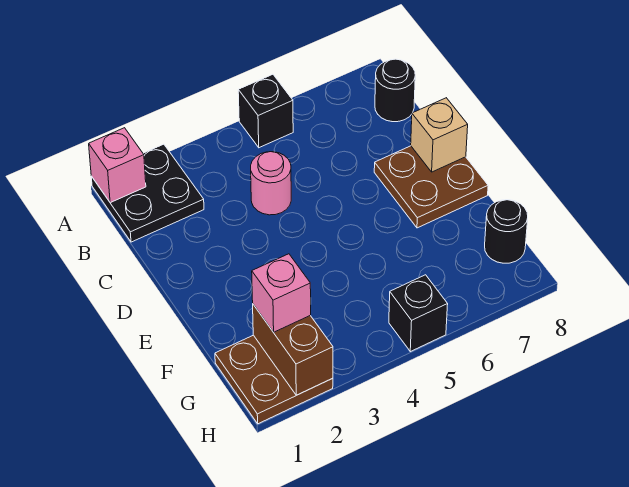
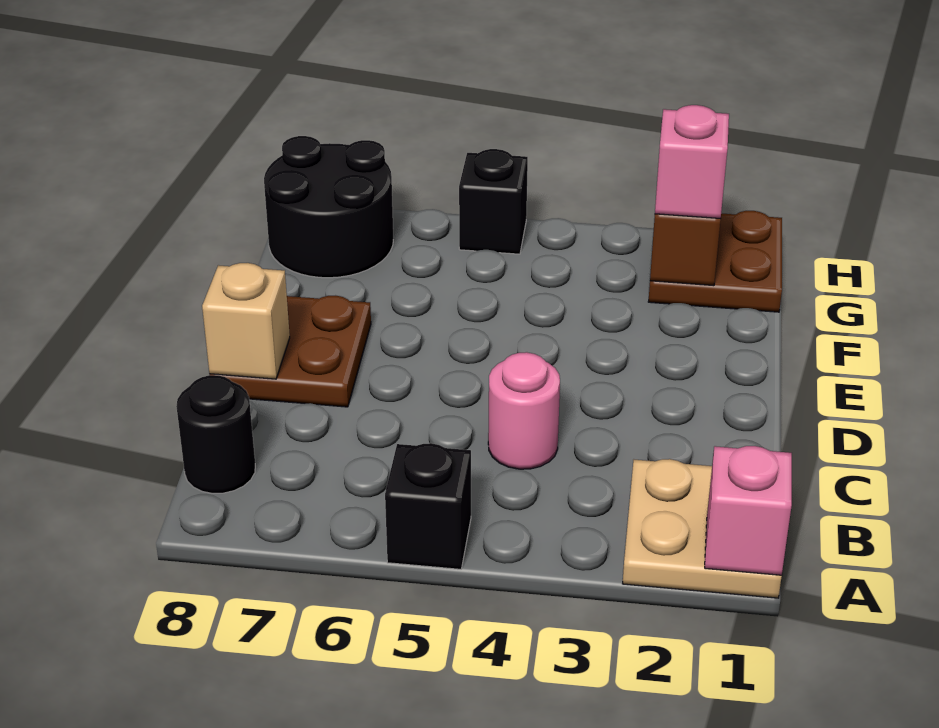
black plate A1:B2 level 1 -> tan plate A1:B2 level 1
black round brick G8 level 1 -> black round brick G7:H8 level 1

